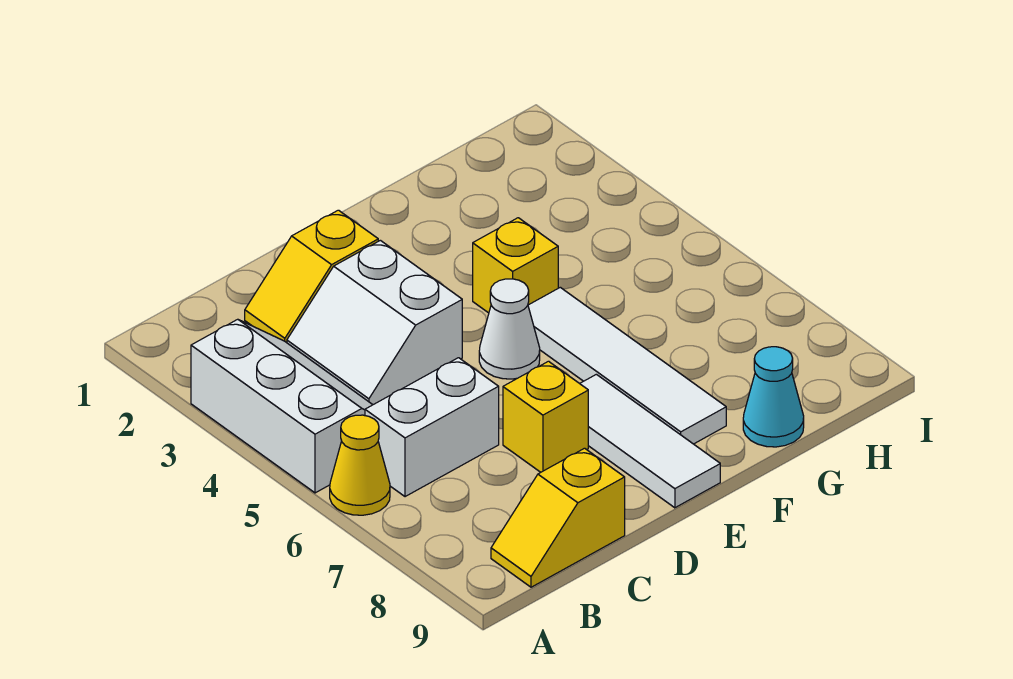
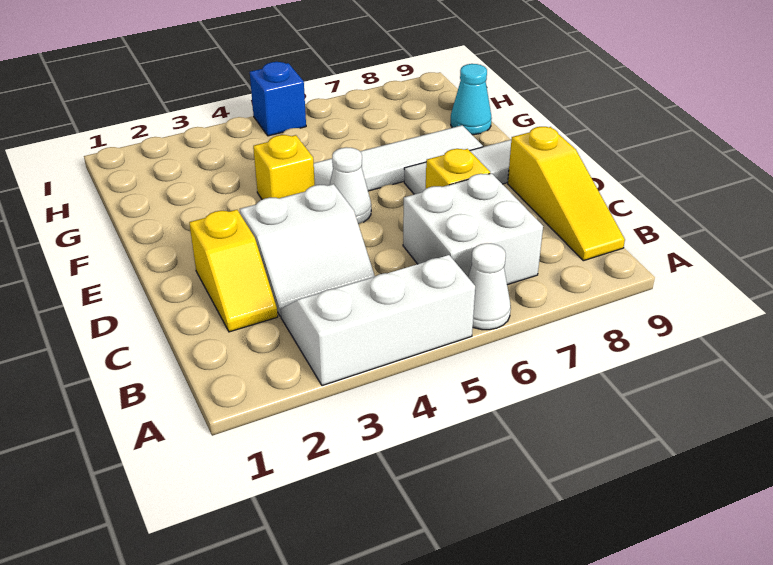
yellow cone A6 level 1 -> white cone A6 level 1
white brick B6:C6 level 1 -> white brick B6:C7 level 1
yellow slope B9:C9 level 1 top C -> yellow slope B9:D9 level 1 top D
none -> blue brick I5 level 1

